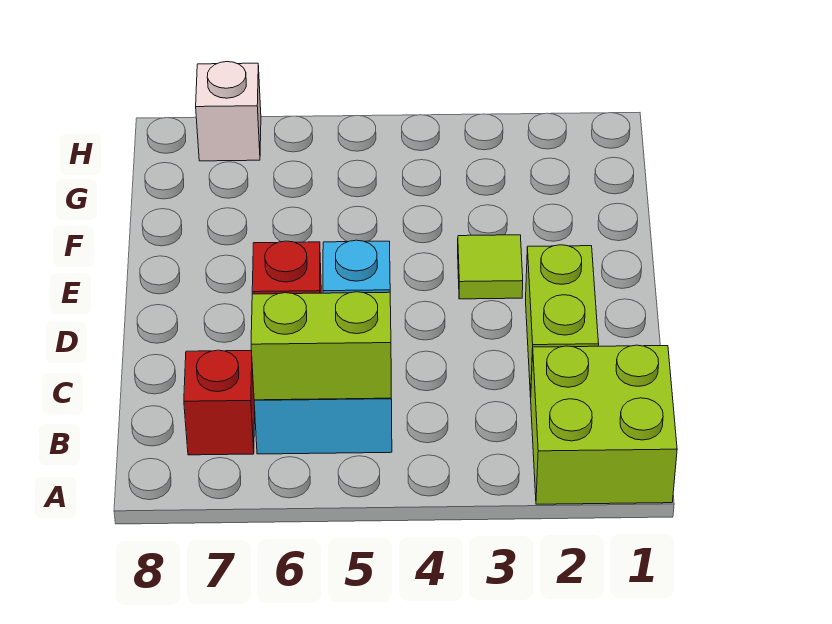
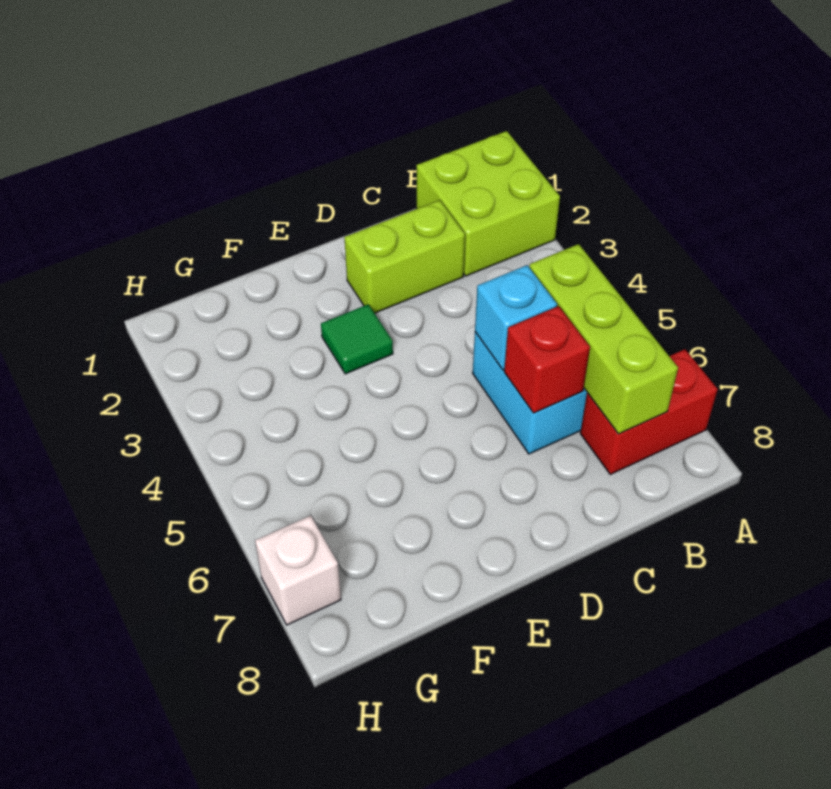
lime brick B5:B6 level 2 -> lime brick B5:B7 level 2
red brick B7 level 1 -> red brick A7:B7 level 1
lime tile E3 level 1 -> green tile E3 level 1

